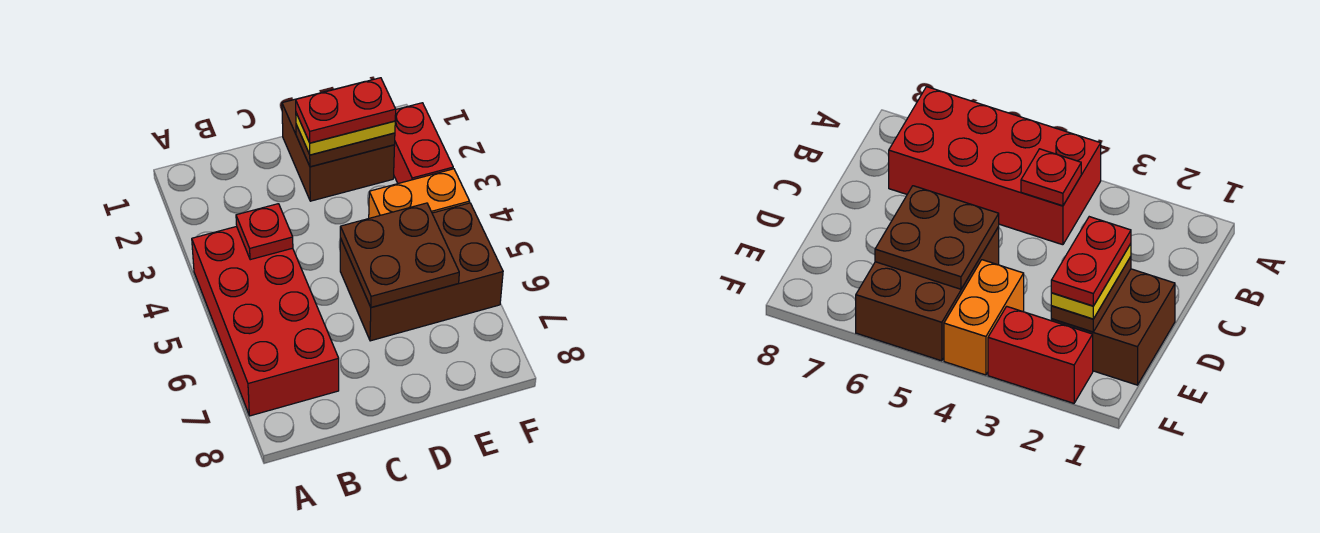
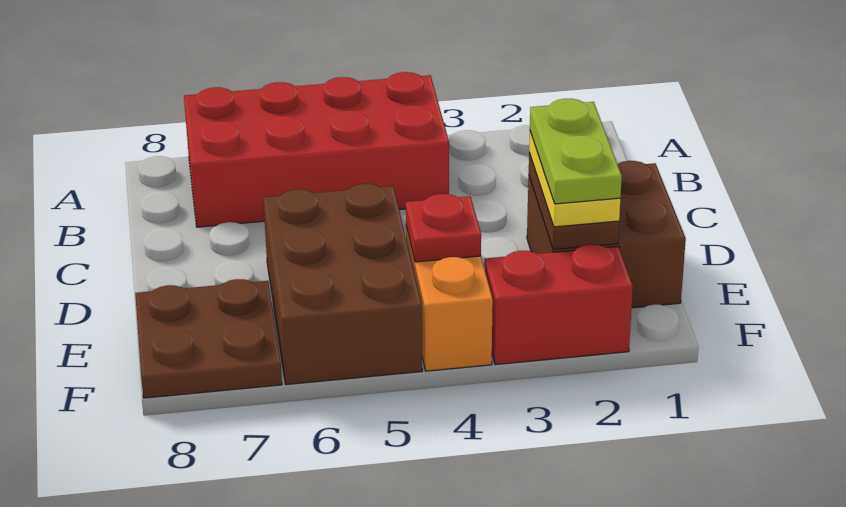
red plate B4 level 2 -> red plate E4 level 2
red plate D2:E2 level 4 -> lime plate D2:E2 level 4
brown plate D5:E6 level 2 -> brown plate E7:F8 level 1

